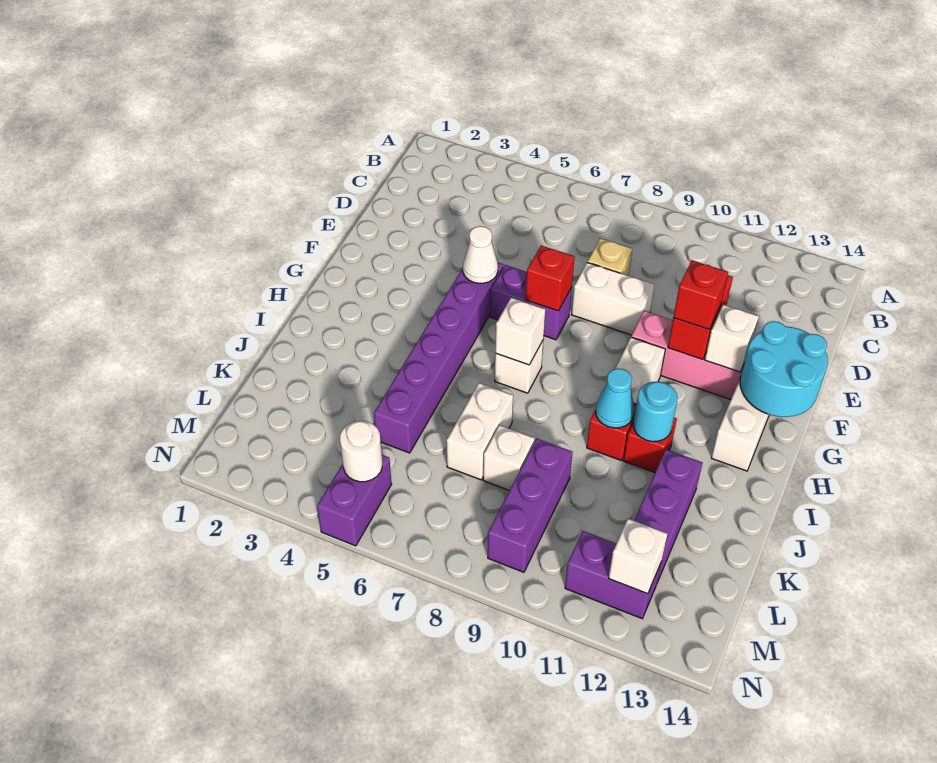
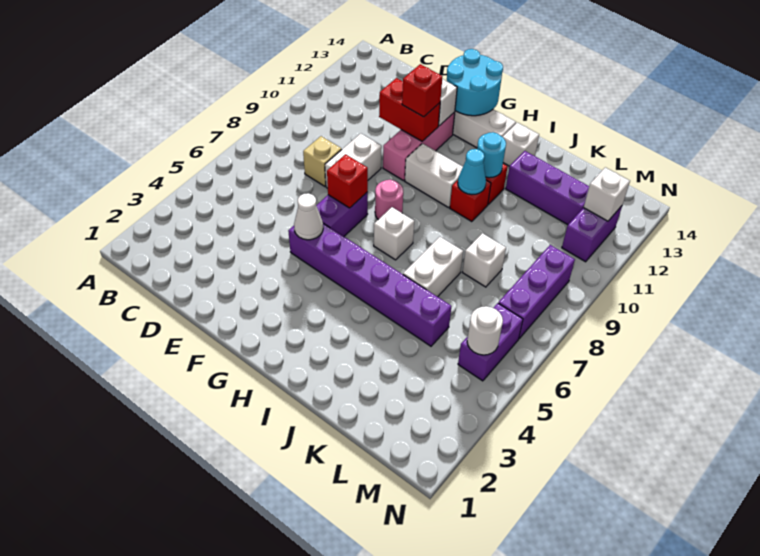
none -> pink round brick G8 level 1
white brick H7 level 2 -> white brick I13 level 1
white brick J7:K7 level 1 -> white brick J6:J7 level 1
purple brick K9:M9 level 1 -> purple brick M7:M9 level 1
purple brick M5:N5 level 1 -> purple brick M5:M6 level 1

